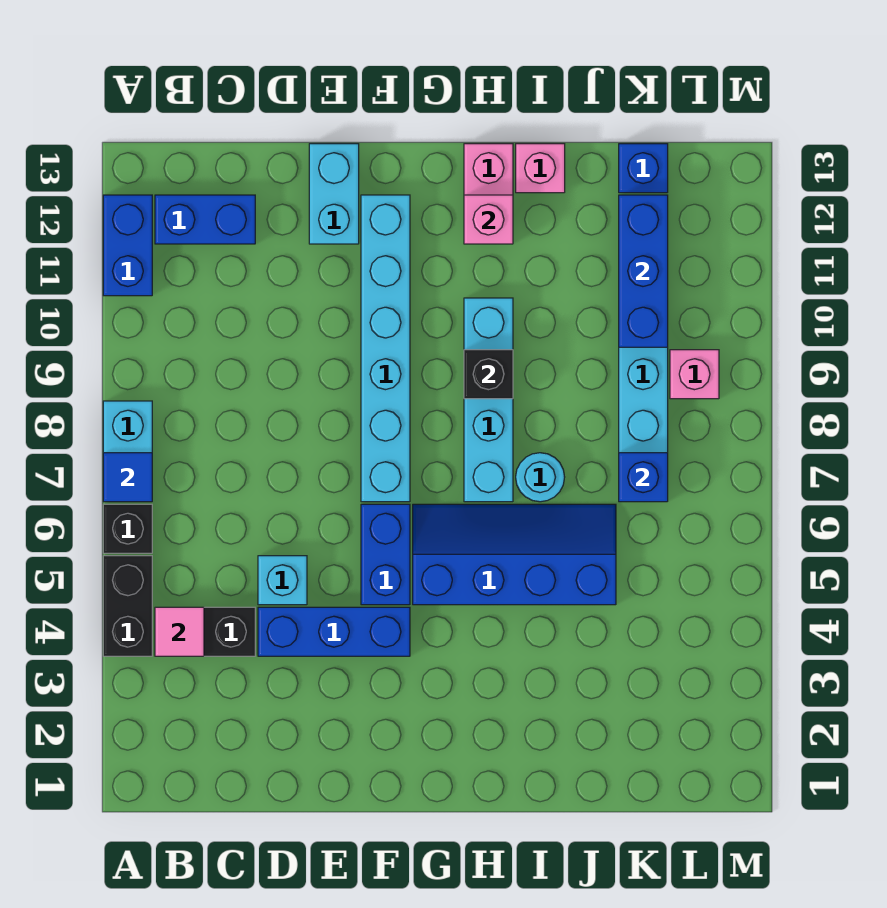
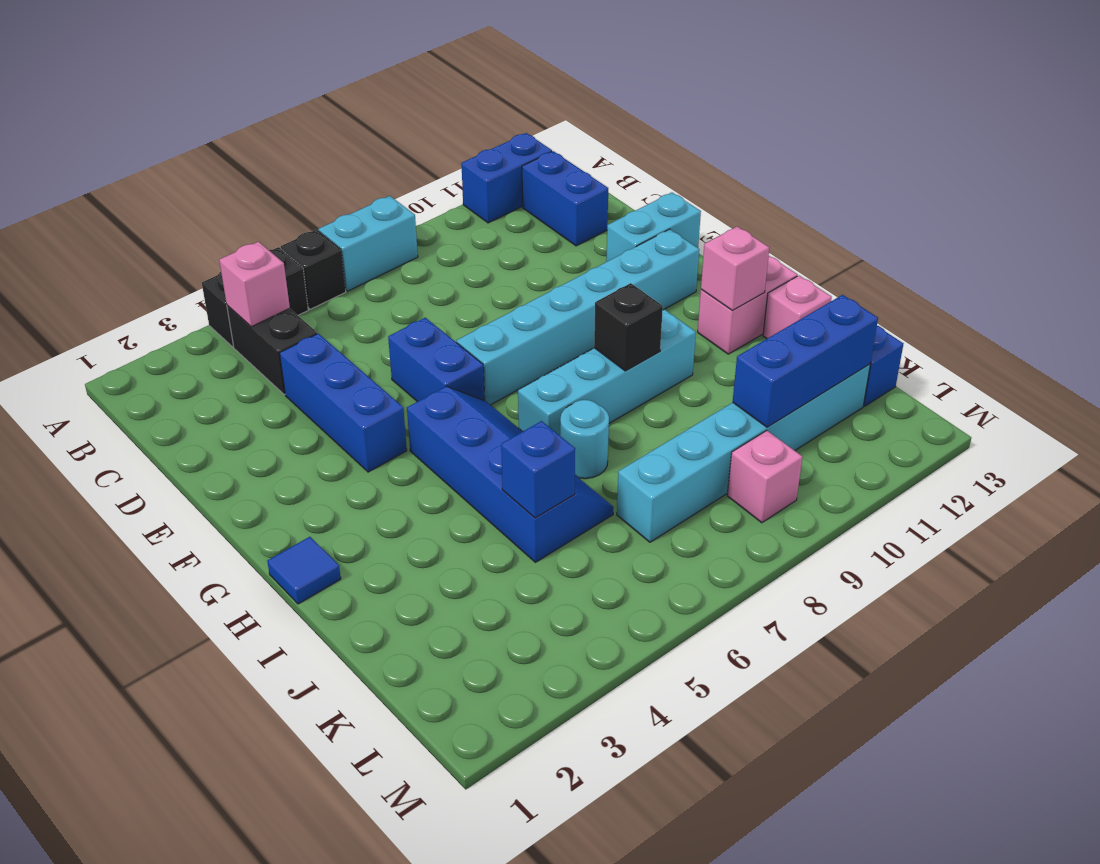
blue tile A7 level 2 -> blue tile H1 level 1
pink tile B4 level 2 -> pink brick B4 level 2
cyan brick D5 level 1 -> none
blue brick F5:F6 level 1 -> blue brick E6:F6 level 1
blue brick K7 level 2 -> blue brick J5 level 2

